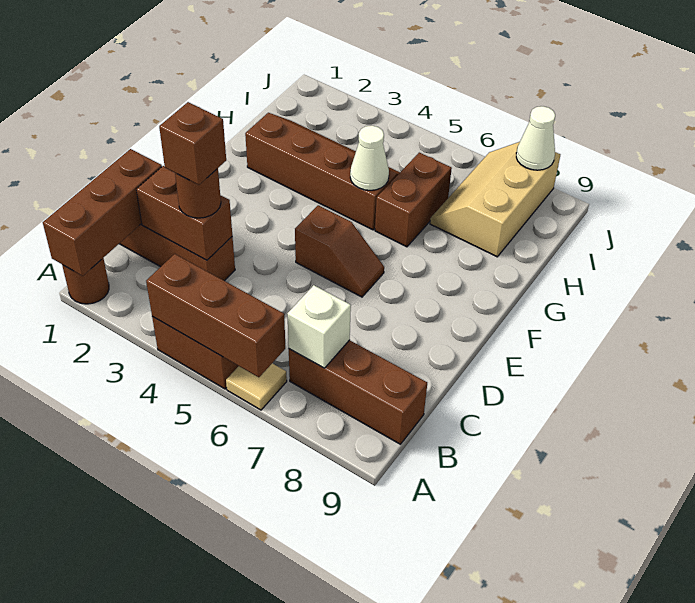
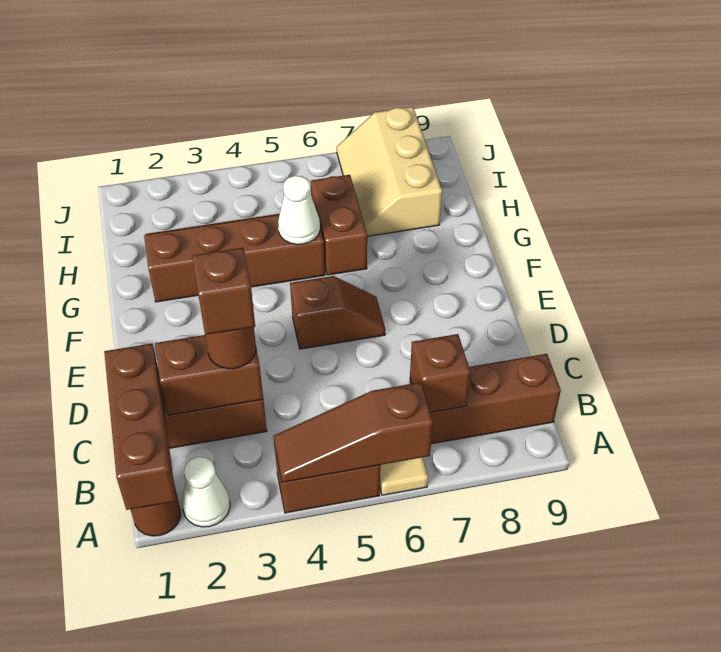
brown brick A4:A6 level 2 -> brown slope A4:A6 level 2 top 6
white brick B7 level 2 -> brown brick B7 level 2
white cone J8 level 2 -> white cone A2 level 1

